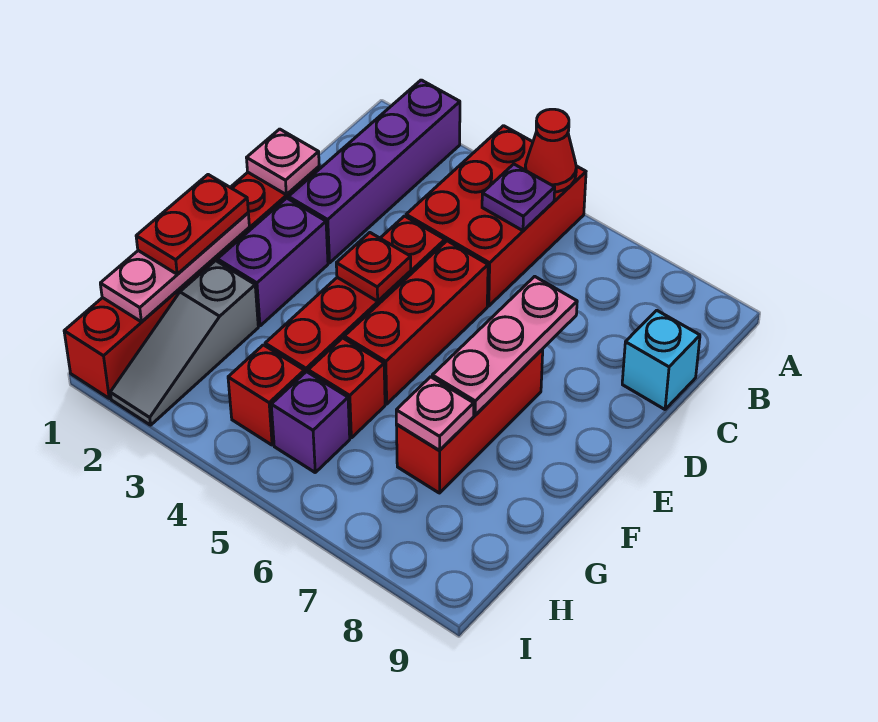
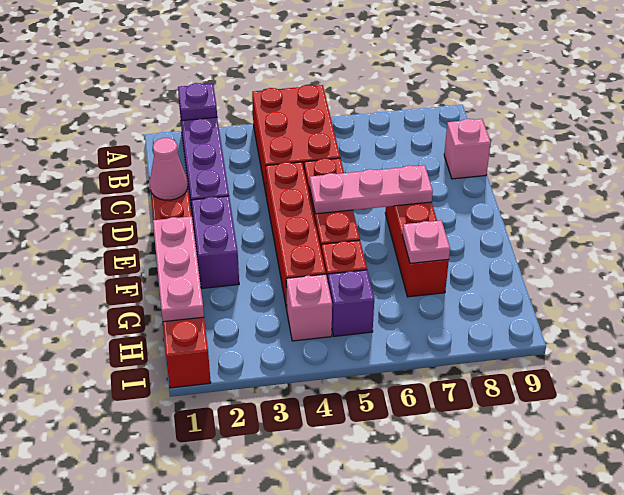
red cone A5 level 2 -> none
purple plate B5 level 2 -> purple plate A2 level 2
cyan brick C9 level 1 -> pink brick C9 level 1
pink plate D1 level 2 -> pink cone D1 level 2
pink plate D7:F7 level 2 -> pink plate E5:E7 level 2
red plate E4 level 2 -> none
red plate F1:G1 level 3 -> none
grey slope G2:I2 level 1 top G -> none
red brick H4 level 1 -> pink brick H4 level 1

